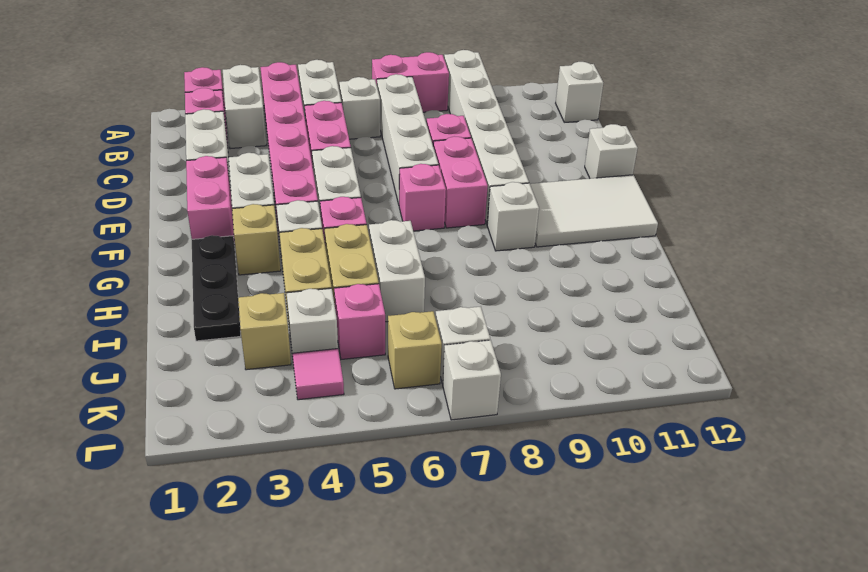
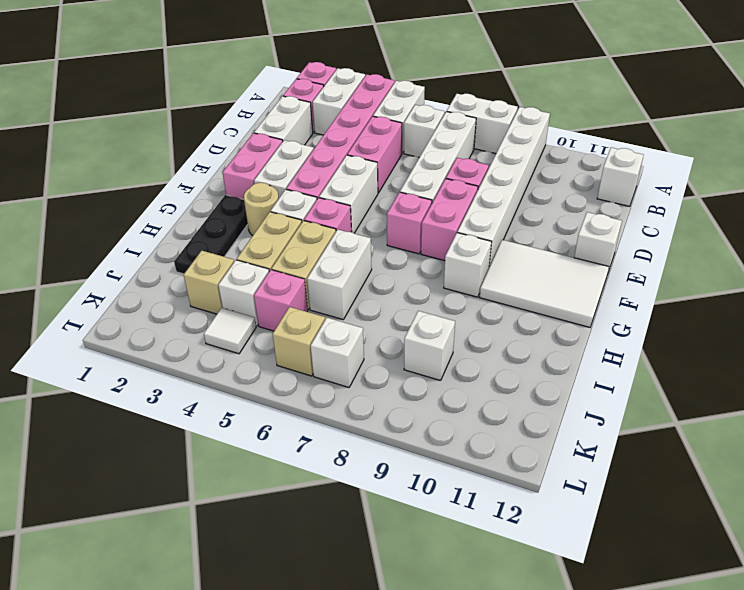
pink brick A7:A8 level 1 -> white brick A7:A8 level 1
tan brick G3 level 1 -> tan round brick G3 level 1
pink tile K4 level 1 -> white tile K4 level 1
white brick L7 level 1 -> white brick J9 level 1

